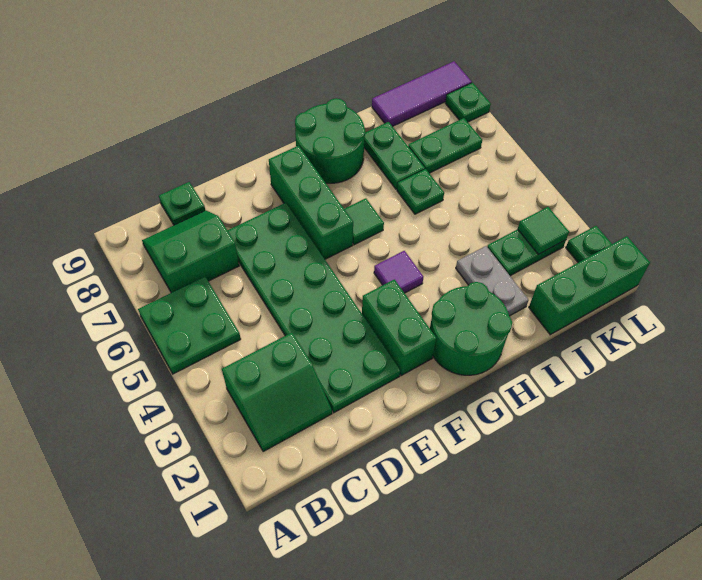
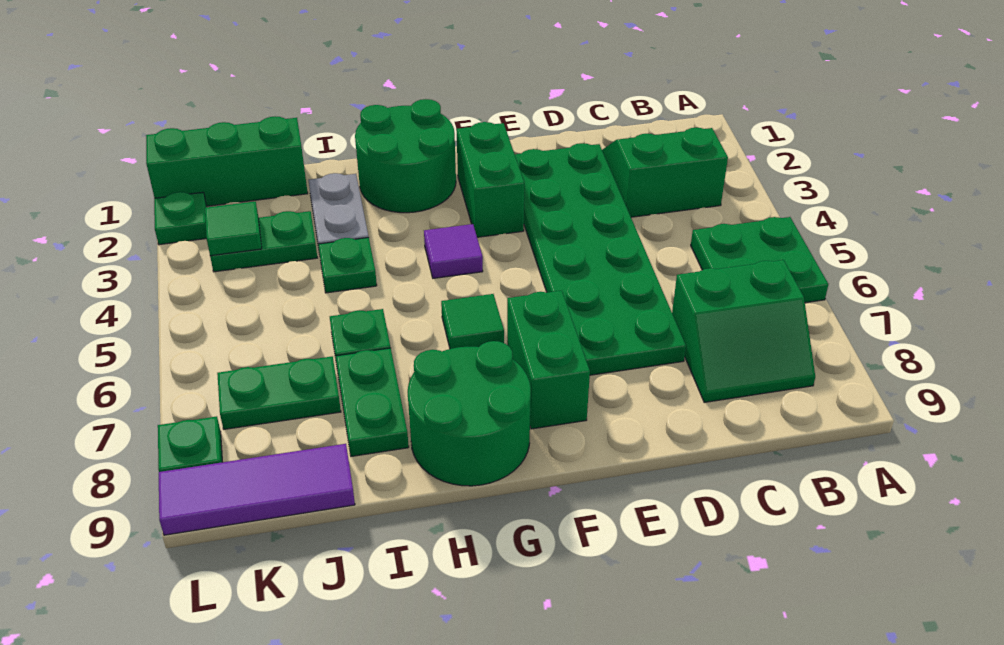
green plate C9 level 1 -> green plate I4 level 1
green brick F6:F8 level 1 -> green brick F7:F8 level 1

